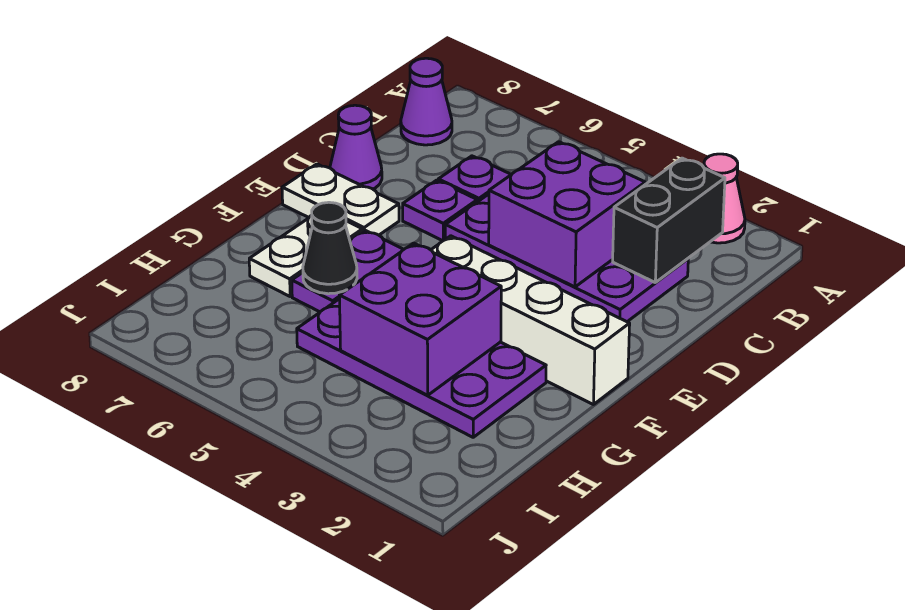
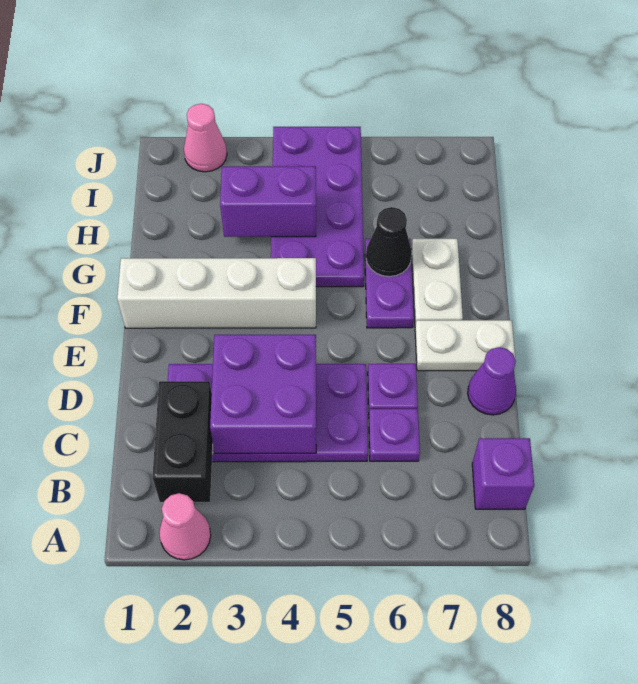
purple cone B8 level 1 -> purple brick B8 level 1
purple plate G2:H5 level 1 -> purple plate G4:J5 level 1
purple brick G3:H4 level 2 -> purple brick H3:H4 level 2
none -> pink cone J2 level 1

